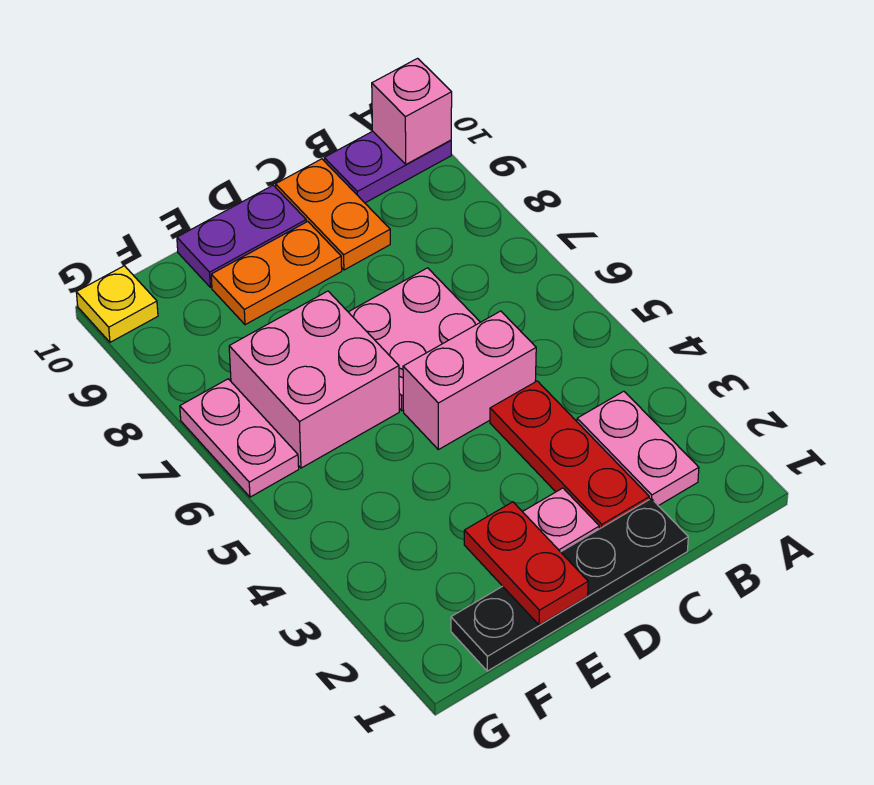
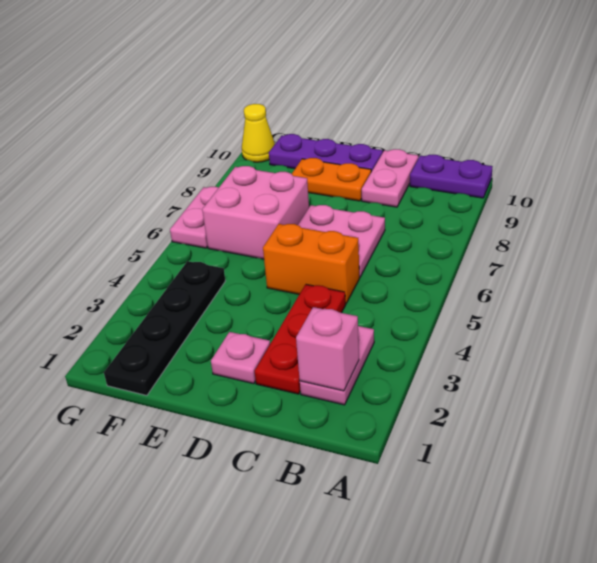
pink brick A10 level 2 -> pink brick B2 level 2
black plate C1:F1 level 1 -> black plate F1:F4 level 1
pink brick C5:D5 level 1 -> orange brick C5:D5 level 1
orange plate C9:C10 level 1 -> pink plate C9:C10 level 1
purple plate D10:E10 level 1 -> purple plate D10:F10 level 1
red plate E1:E2 level 2 -> none
yellow plate G10 level 1 -> yellow cone G10 level 1

